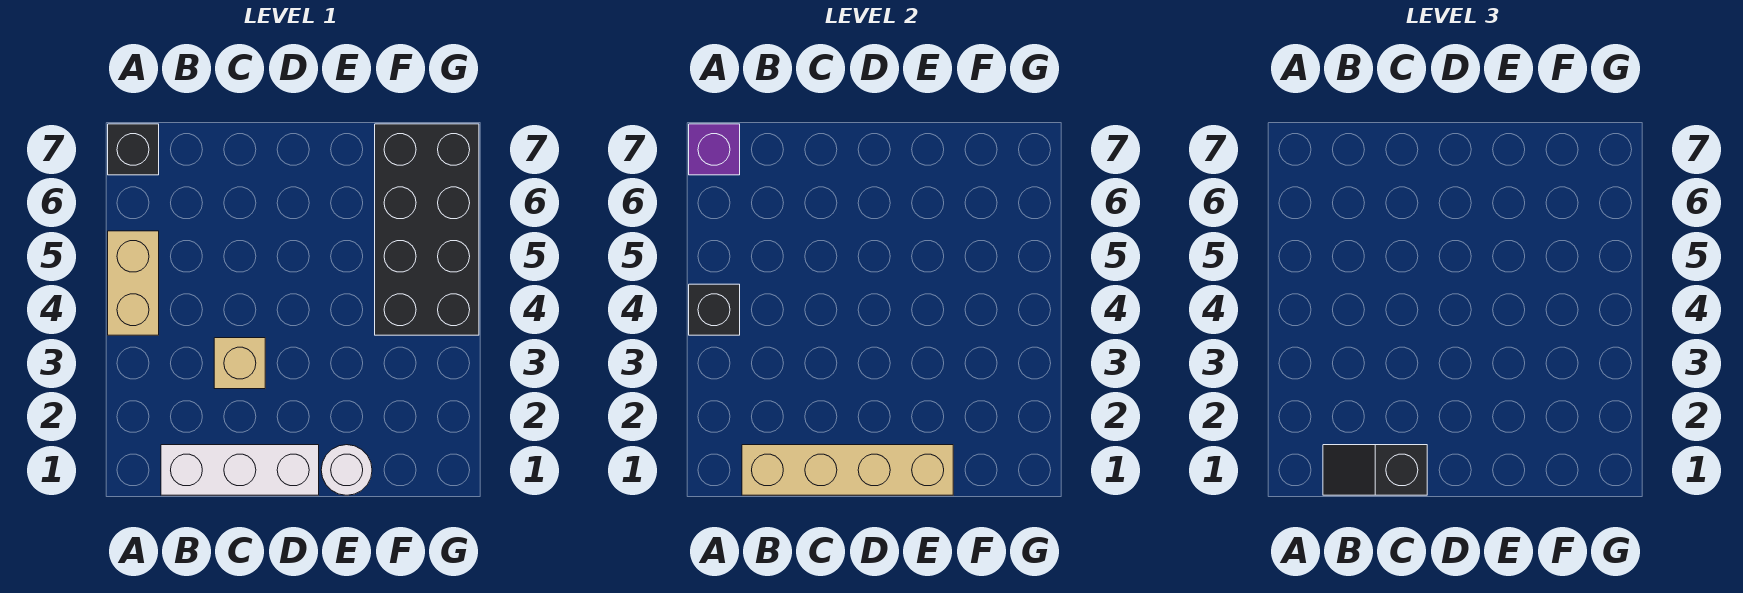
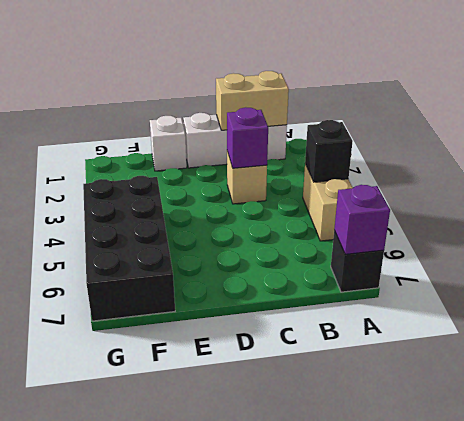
tan brick B1:E1 level 2 -> tan brick B1:C1 level 2
black slope B1:C1 level 3 top C -> none
none -> purple brick C3 level 2
white round brick E1 level 1 -> white brick E1 level 1

